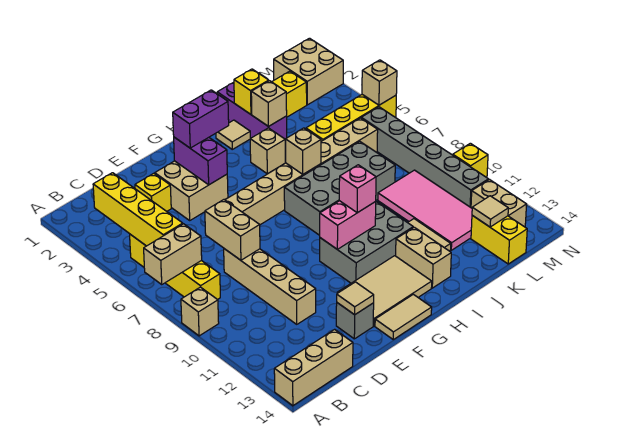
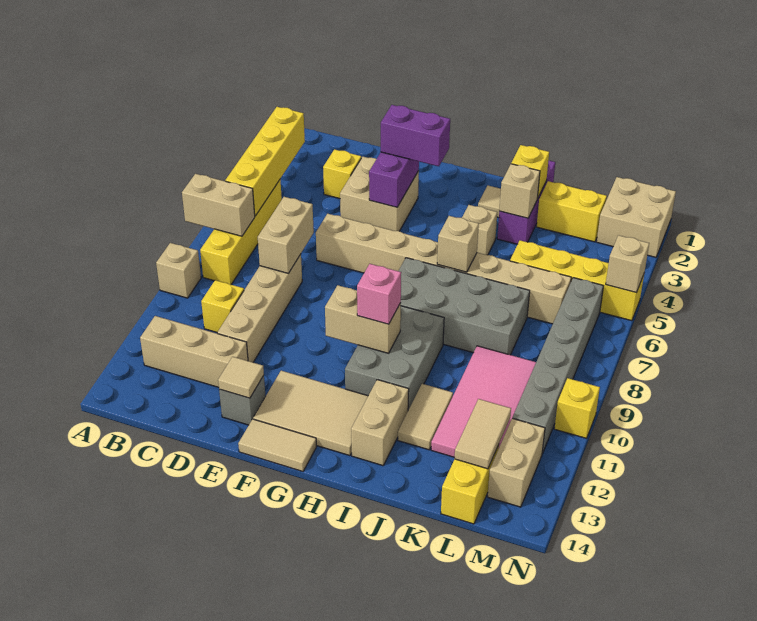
tan brick A14:C14 level 1 -> tan brick B12:D12 level 1
none -> yellow brick C10 level 1
grey brick G10:I11 level 1 -> grey brick H9:I11 level 1
pink brick G10:H10 level 2 -> tan brick G10:H10 level 2
tan tile L13 level 2 -> tan tile L12:L13 level 2

